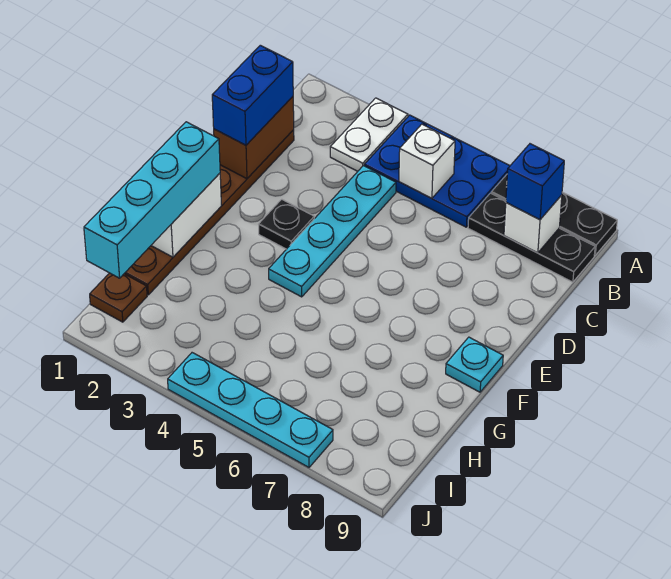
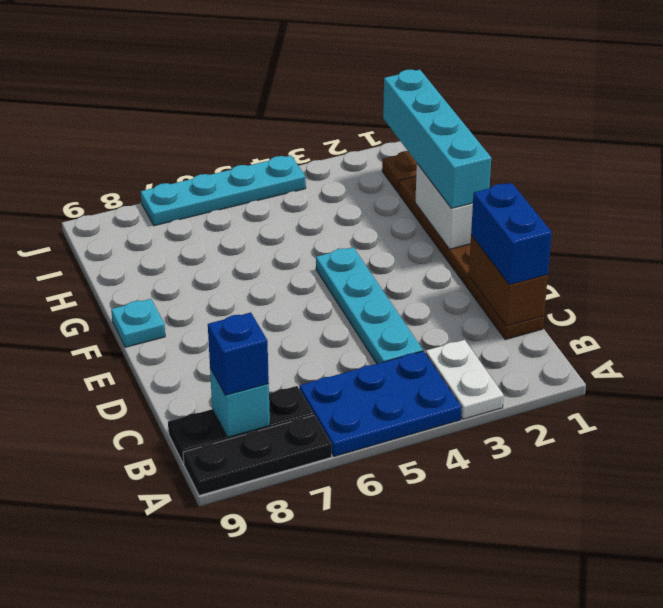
white brick B5 level 2 -> none
white brick B8 level 2 -> cyan brick B8 level 2
black plate E3 level 1 -> none

